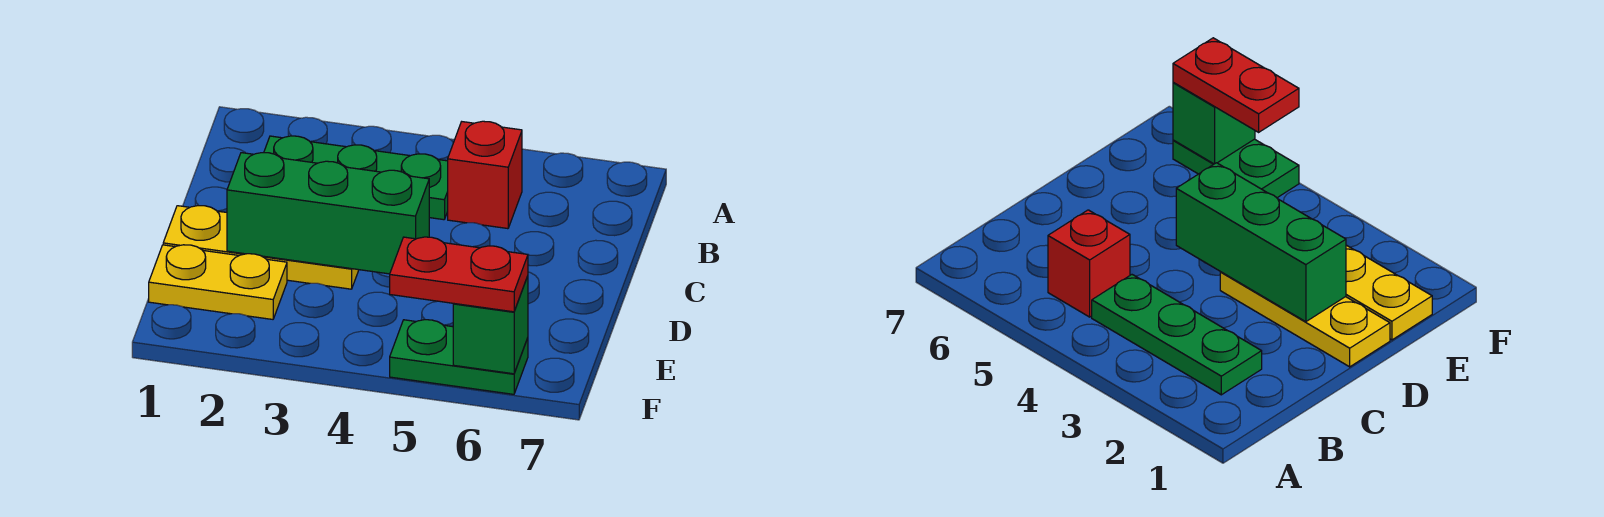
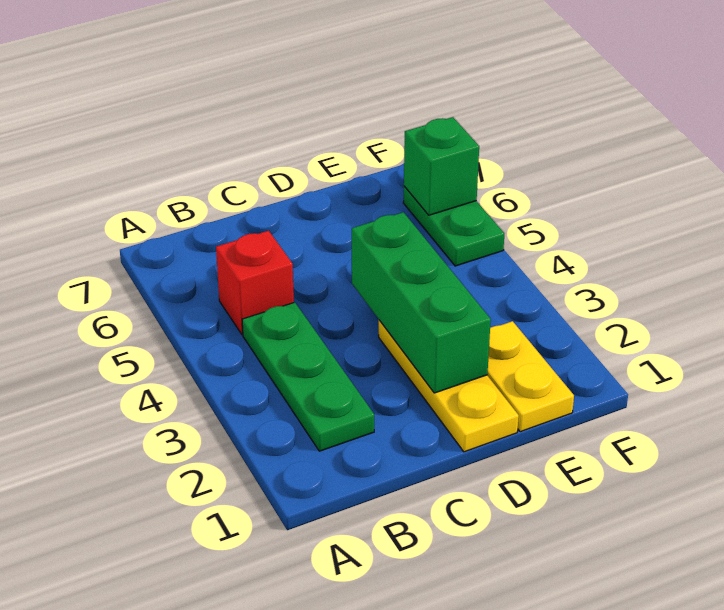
red plate F5:F6 level 3 -> none

